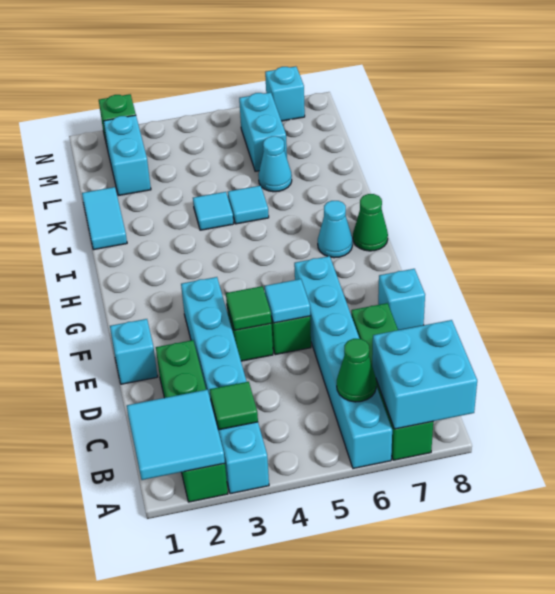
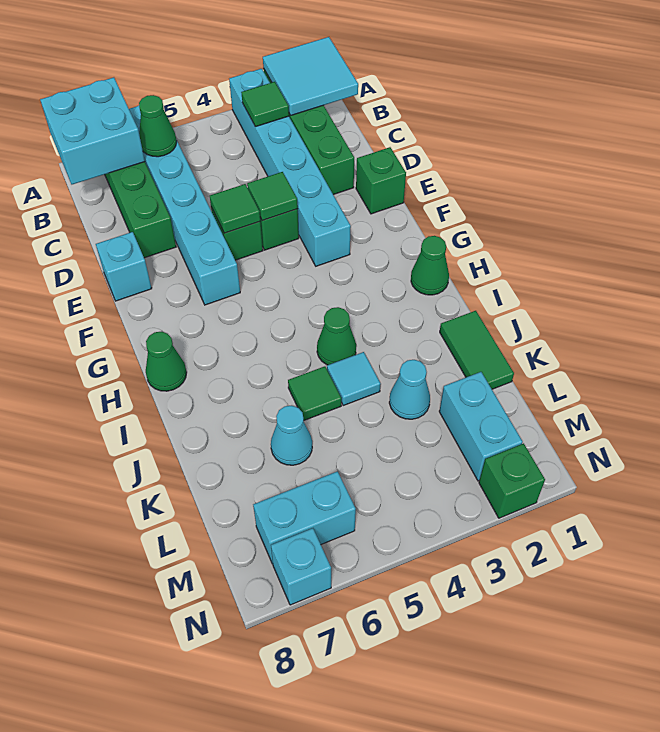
cyan brick E1 level 1 -> green brick E1 level 1
cyan tile E5 level 2 -> green tile E5 level 2
none -> green cone H1 level 1
cyan cone H7 level 1 -> cyan cone K3 level 1
none -> green cone I4 level 1
cyan tile J1:K1 level 1 -> green tile J1:K1 level 1
cyan tile J5 level 1 -> green tile J5 level 1
cyan brick L6:M6 level 1 -> cyan brick M6:M7 level 1

